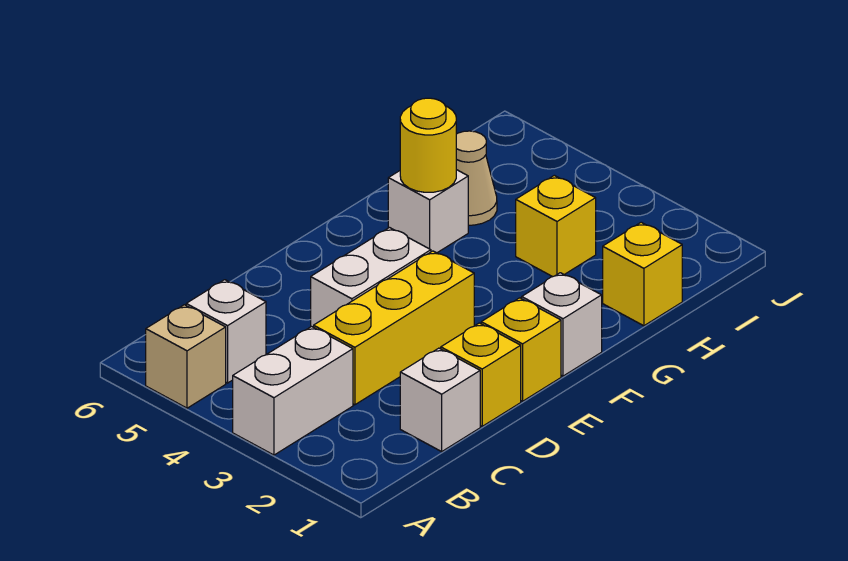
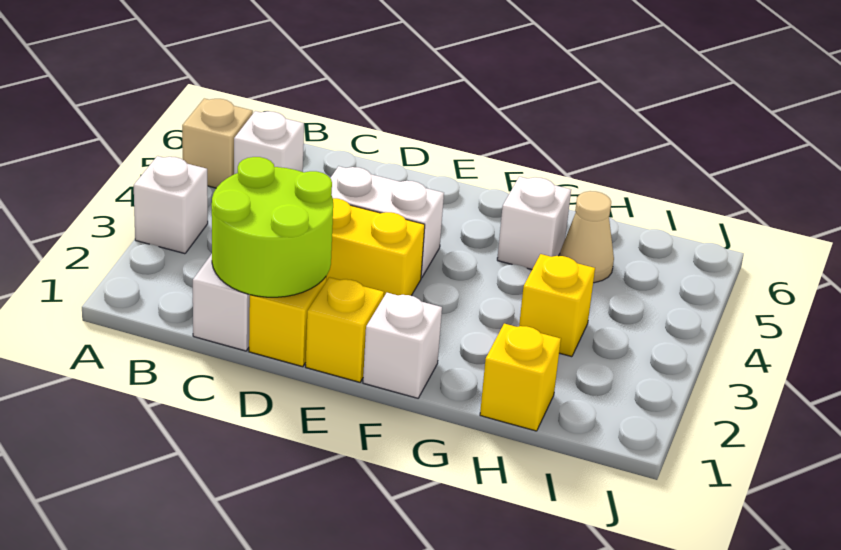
white brick A3:B3 level 1 -> white brick A3 level 1
none -> lime round brick C1:D2 level 2
yellow round brick G5 level 2 -> none

